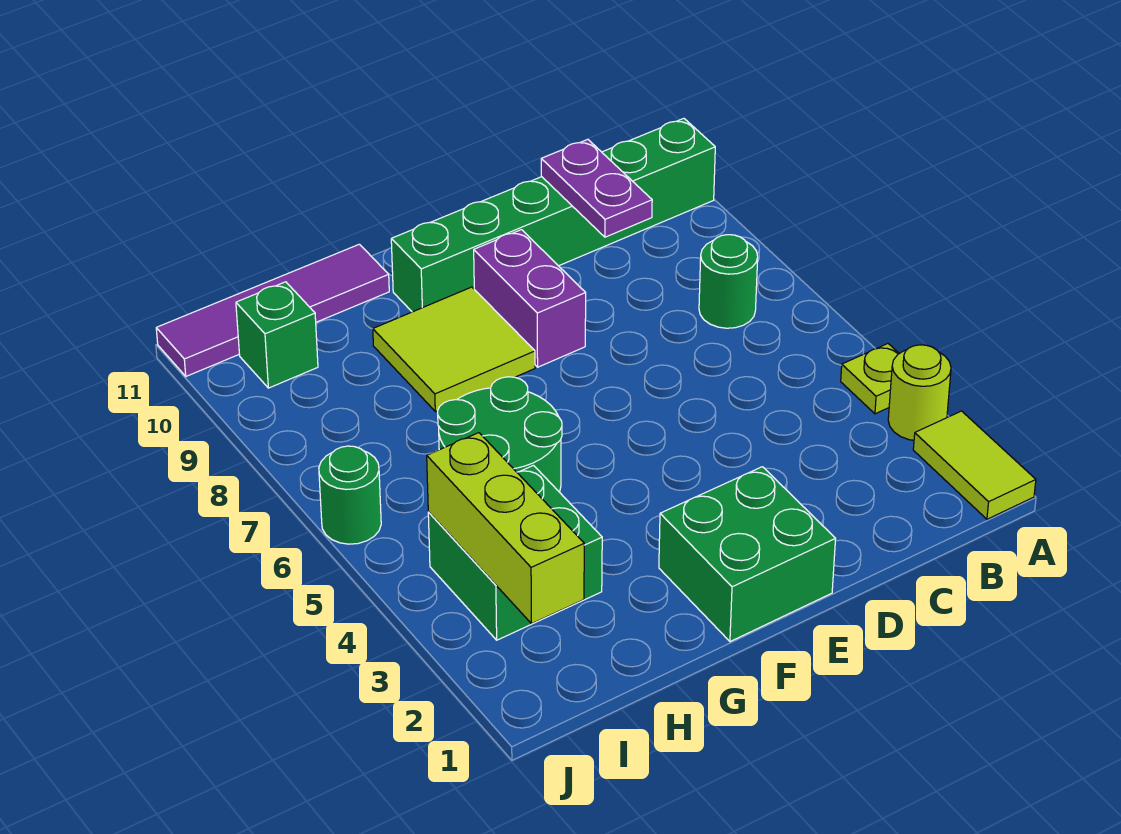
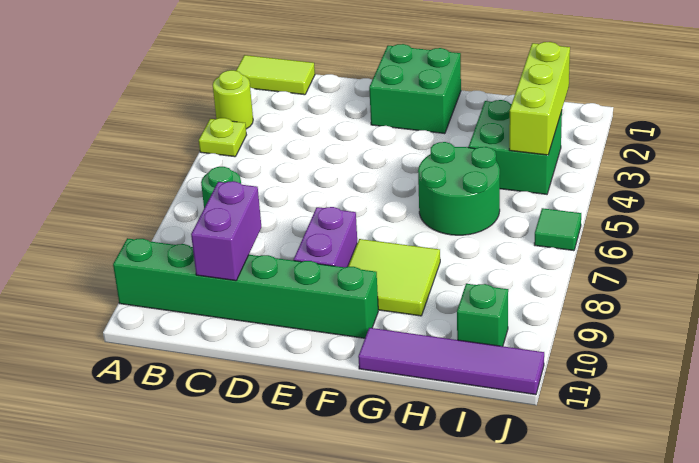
lime tile A1:A2 level 1 -> lime tile A1:B1 level 1
purple plate C9:C10 level 2 -> purple brick C9:C10 level 2
green round brick J6 level 1 -> green tile J6 level 1

